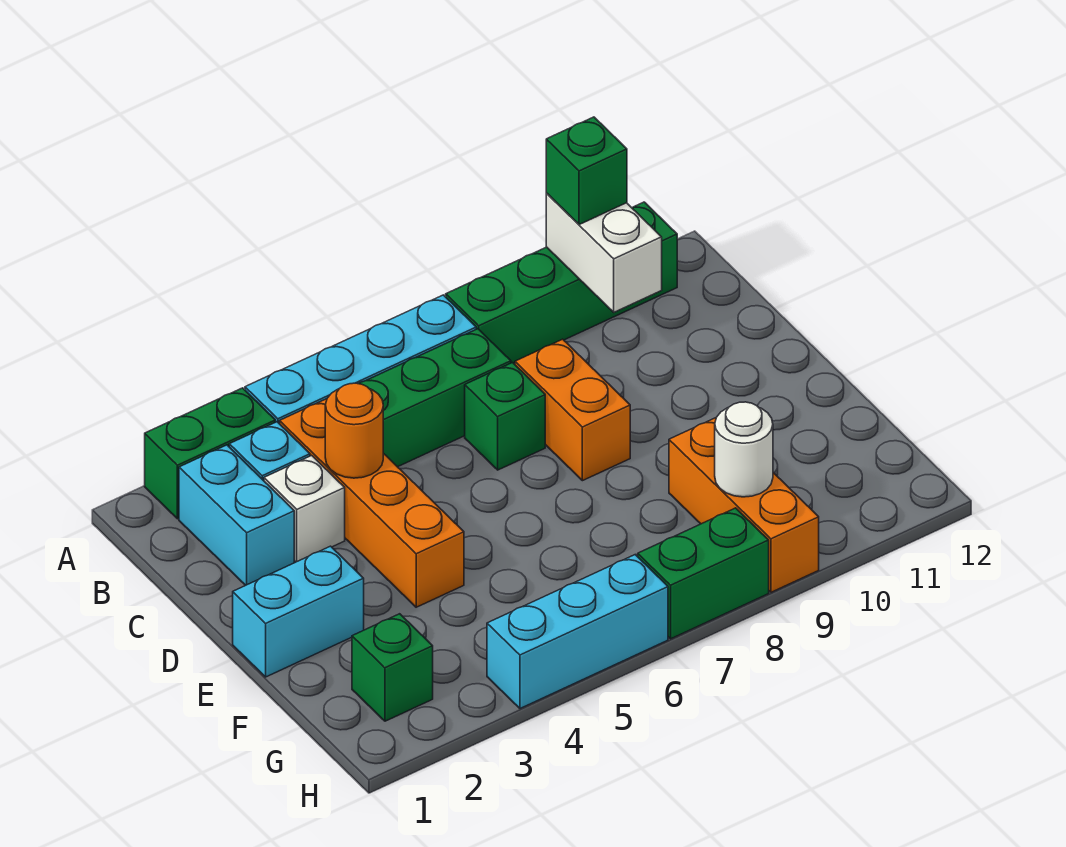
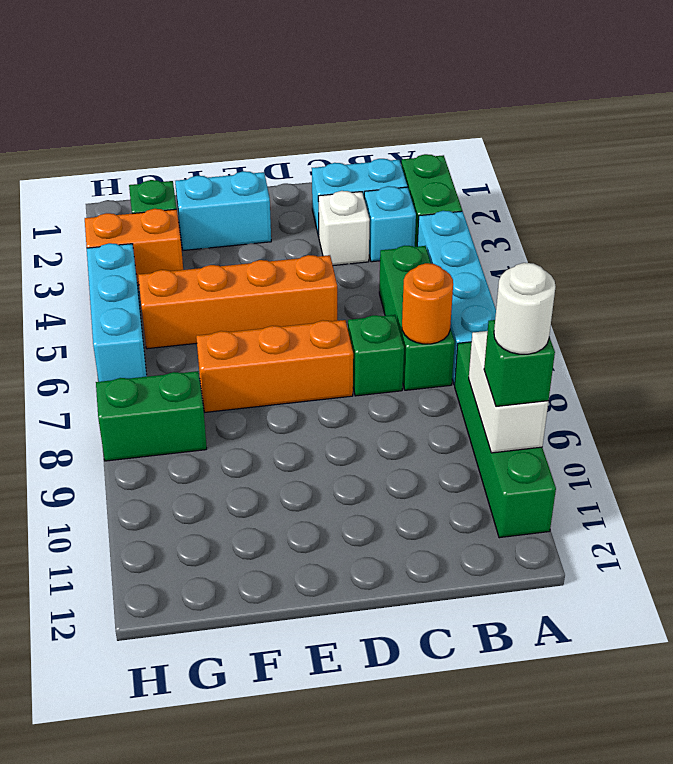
white brick A10:B10 level 2 -> white brick A9:A10 level 2
orange brick B4:E4 level 1 -> orange brick D5:G5 level 1
orange round brick C4 level 2 -> orange round brick B7 level 2
orange brick C8:D8 level 1 -> orange brick G3:H3 level 1
cyan brick E1:E2 level 1 -> cyan brick E2:F2 level 1
orange brick F9:H9 level 1 -> orange brick D7:F7 level 1
white round brick G9 level 2 -> white round brick A10 level 4
green brick H7:H8 level 1 -> green brick G8:H8 level 1

